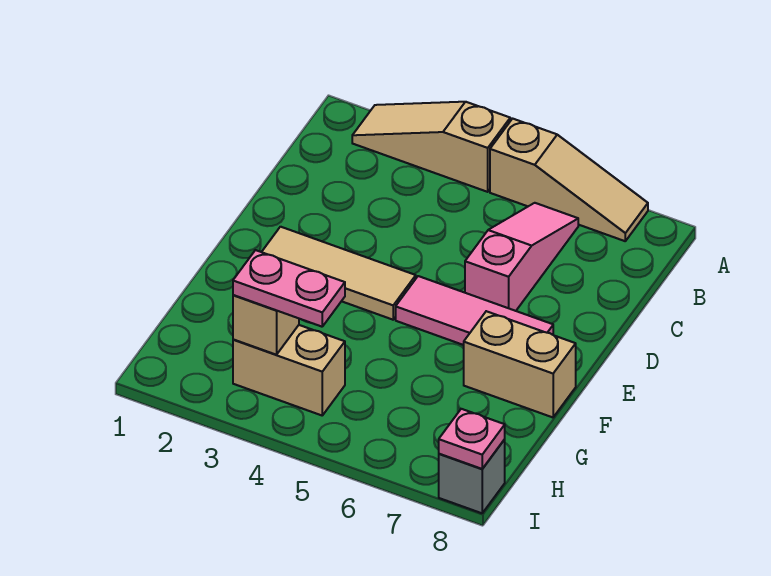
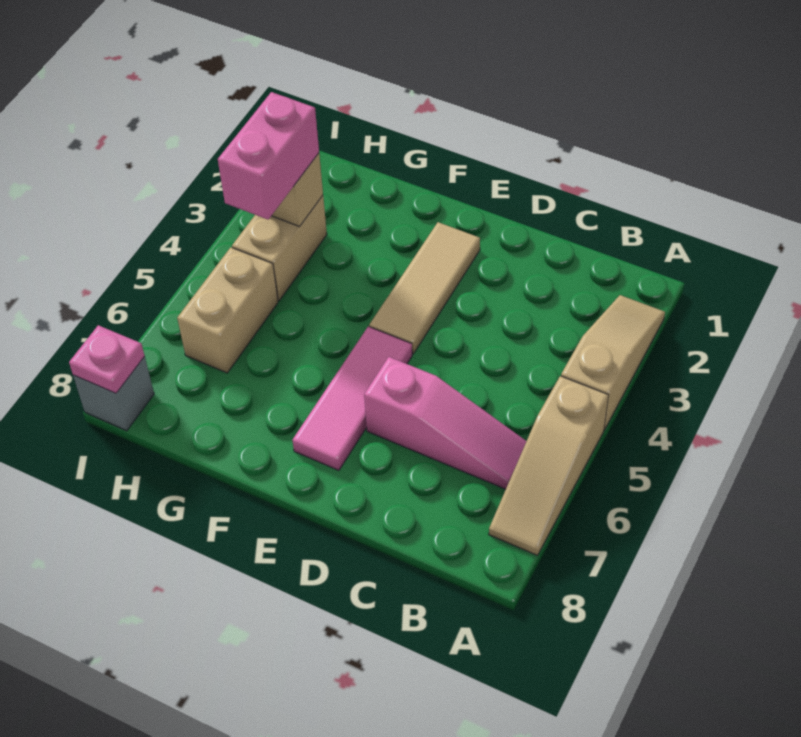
tan brick F7:F8 level 1 -> tan brick H5:H6 level 1
pink plate H3:H4 level 3 -> pink brick H3:H4 level 3

